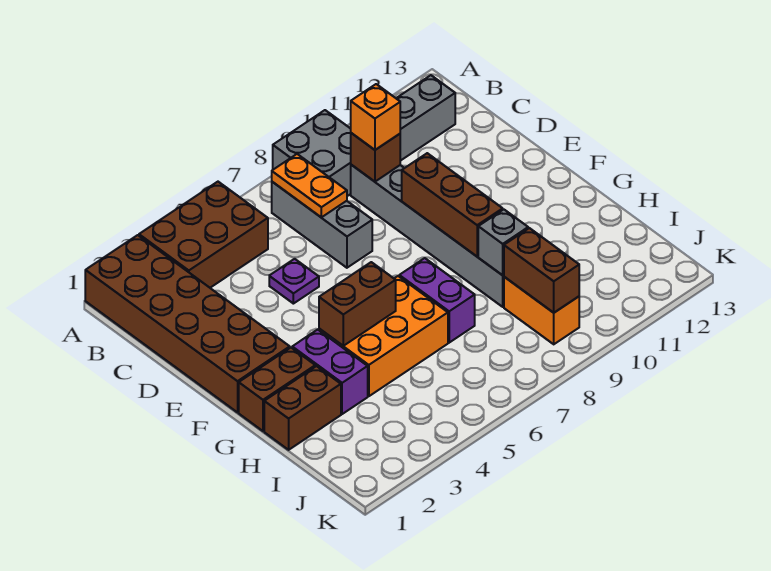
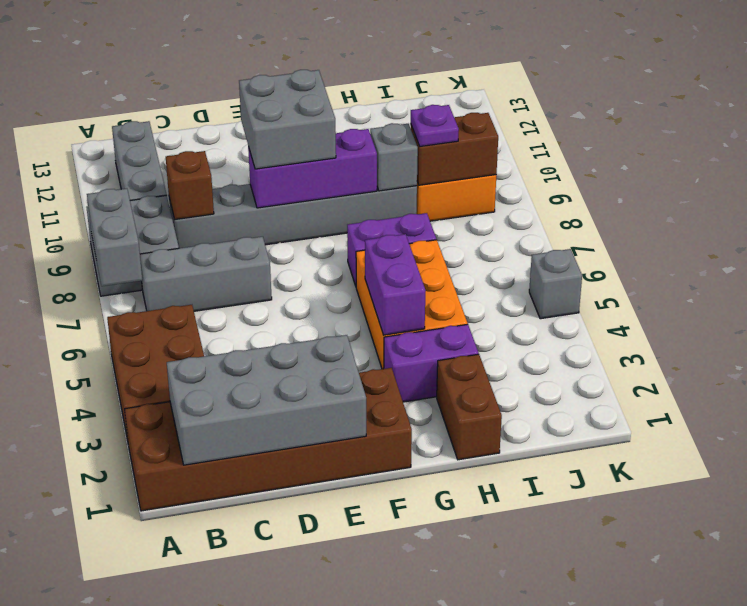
none -> grey brick A7:A8 level 2
none -> grey brick B1:E2 level 2
orange plate B7:C7 level 2 -> none
orange brick C9 level 3 -> none
purple plate D5 level 1 -> purple plate I9 level 3
brown brick E9:G9 level 2 -> purple brick E9:G9 level 2
none -> grey brick E9:F10 level 3
brown brick G1:G2 level 1 -> none
brown brick G4:G5 level 2 -> purple brick G4:G5 level 2
none -> grey brick K5 level 1

